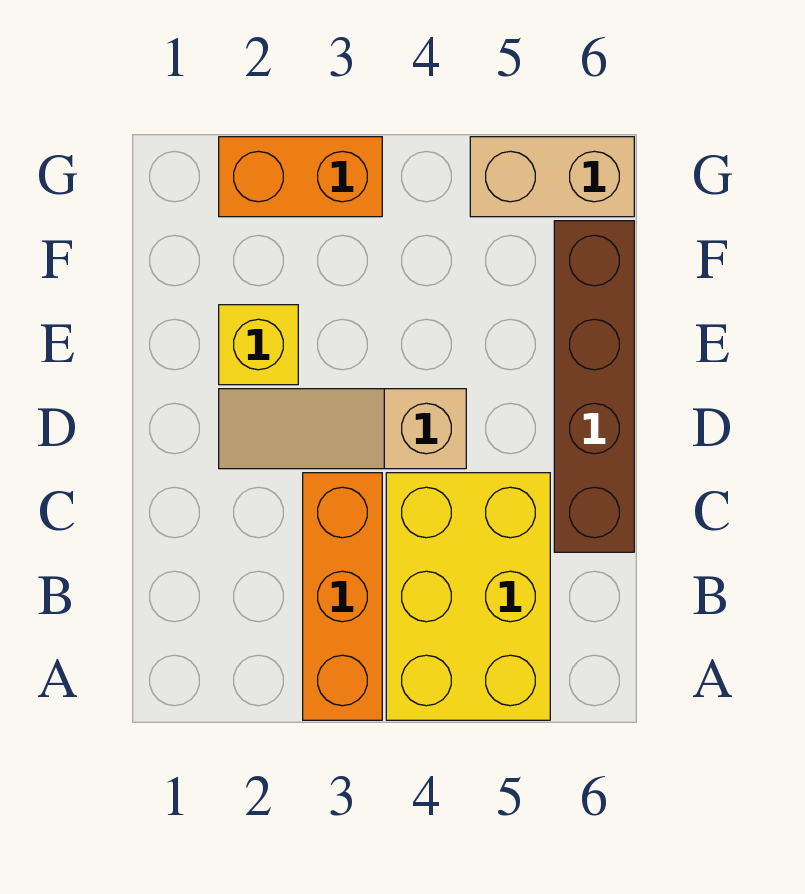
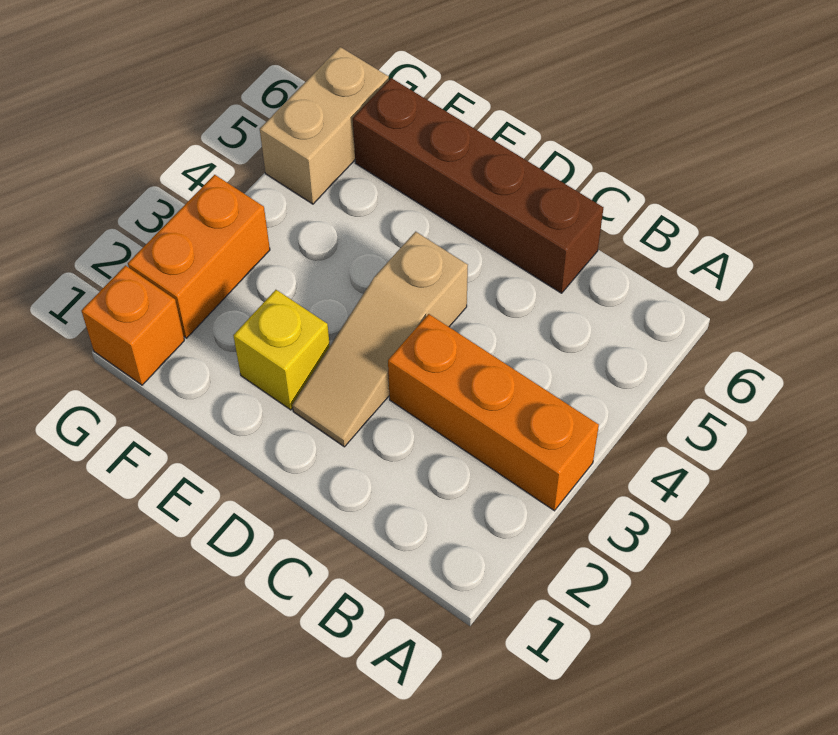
yellow brick A4:C5 level 1 -> none
none -> orange brick G1 level 1

